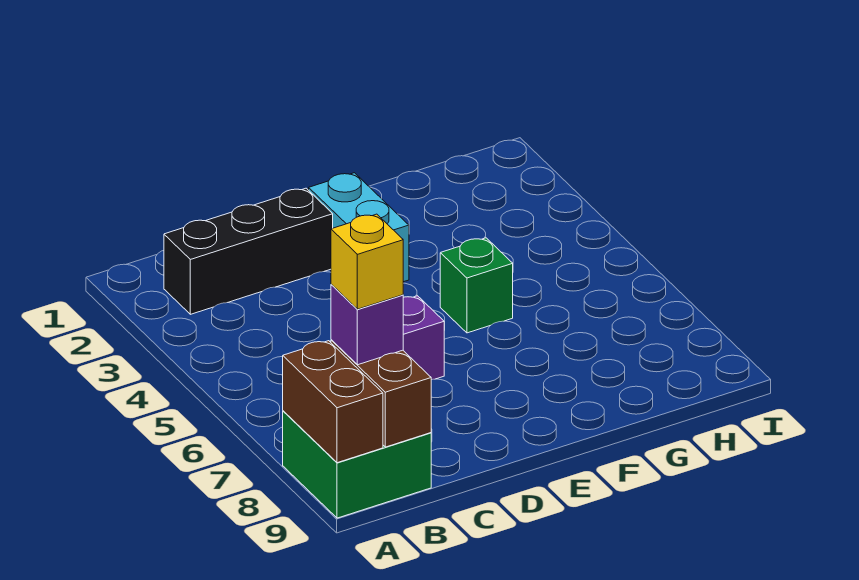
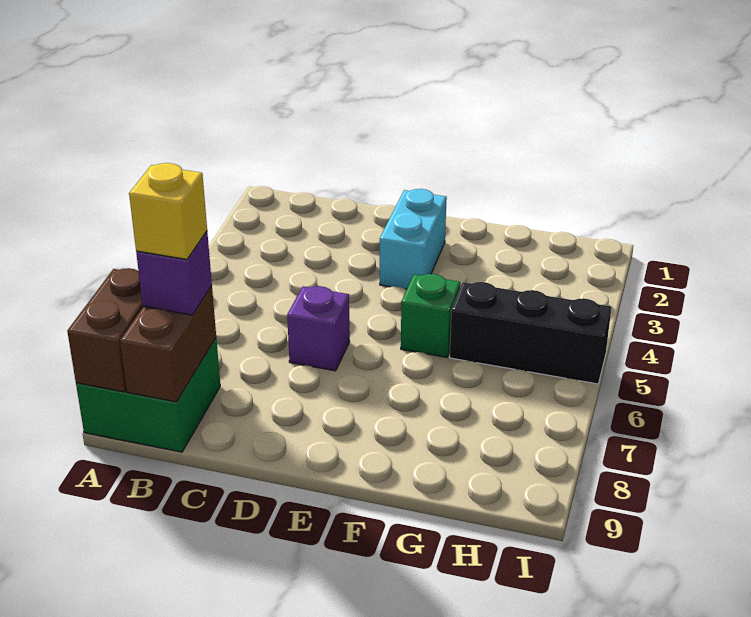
black brick B2:D2 level 1 -> black brick G5:I5 level 1

